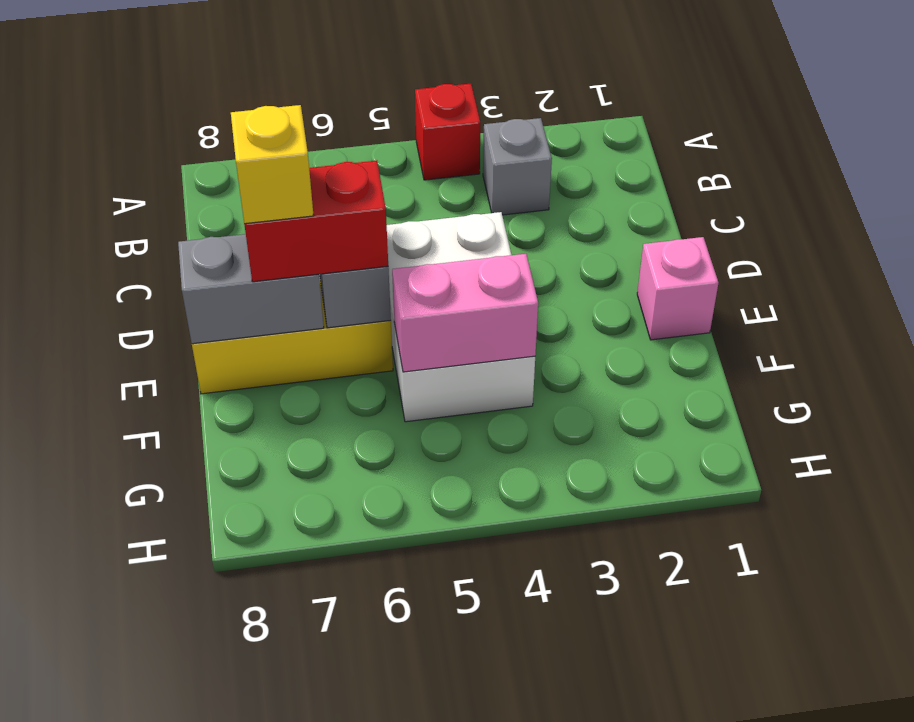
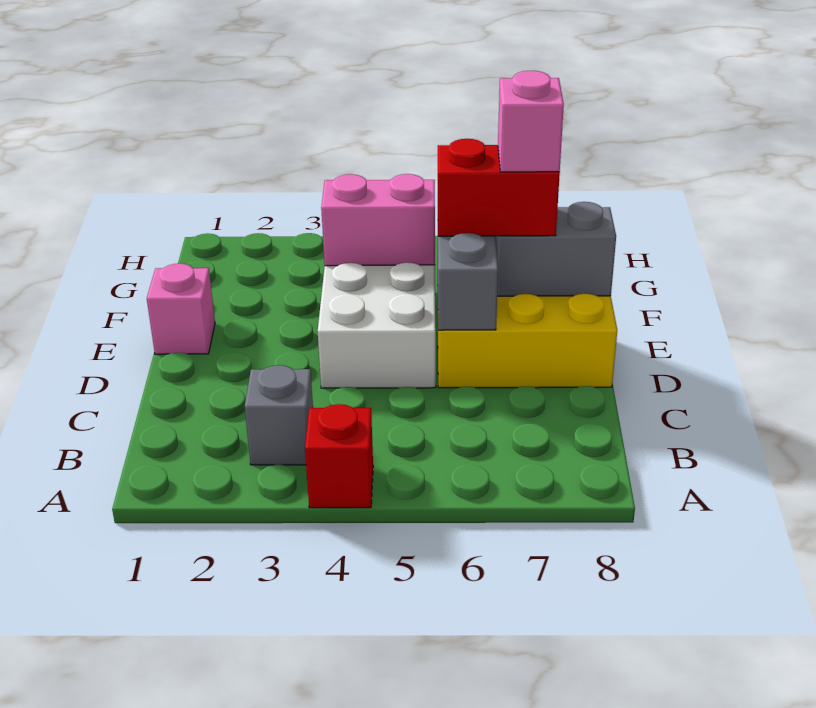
yellow brick E7 level 4 -> pink brick E7 level 4

